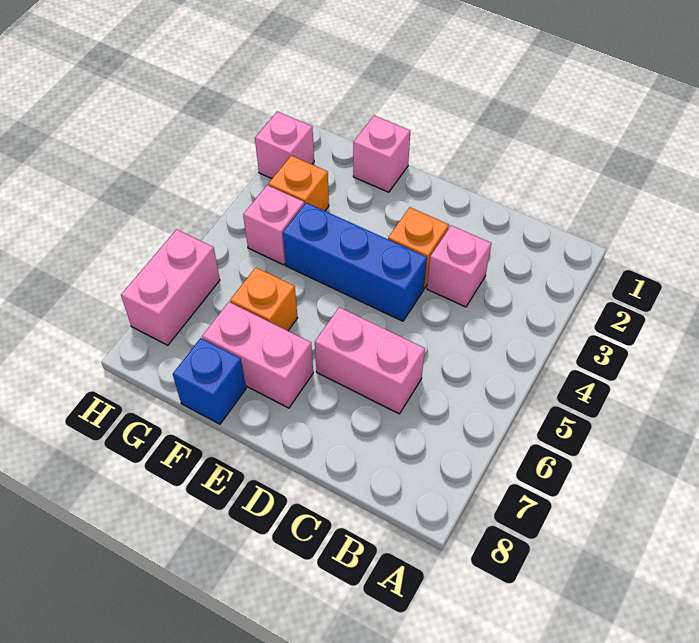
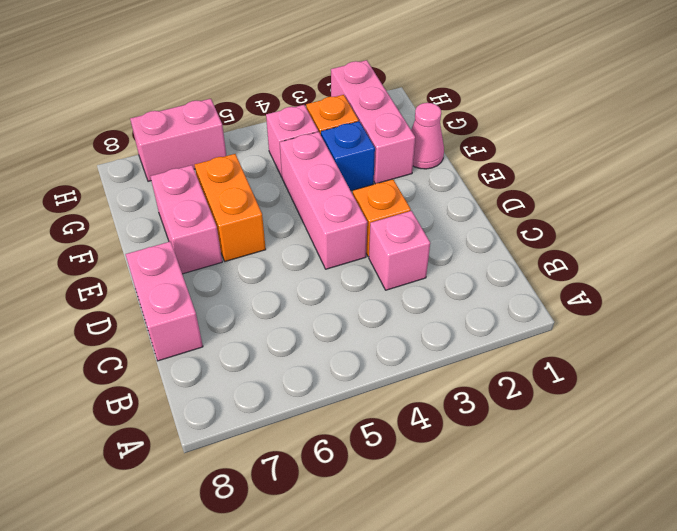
pink brick C6:D6 level 1 -> pink brick C8:D8 level 1
blue brick D4:F4 level 1 -> pink brick D4:F4 level 1
pink brick F1 level 1 -> pink cone F1 level 1
orange brick F6 level 1 -> orange brick E6:F6 level 1
blue brick F8 level 1 -> blue brick F3 level 1
pink brick H2 level 1 -> pink brick F2:H2 level 1

